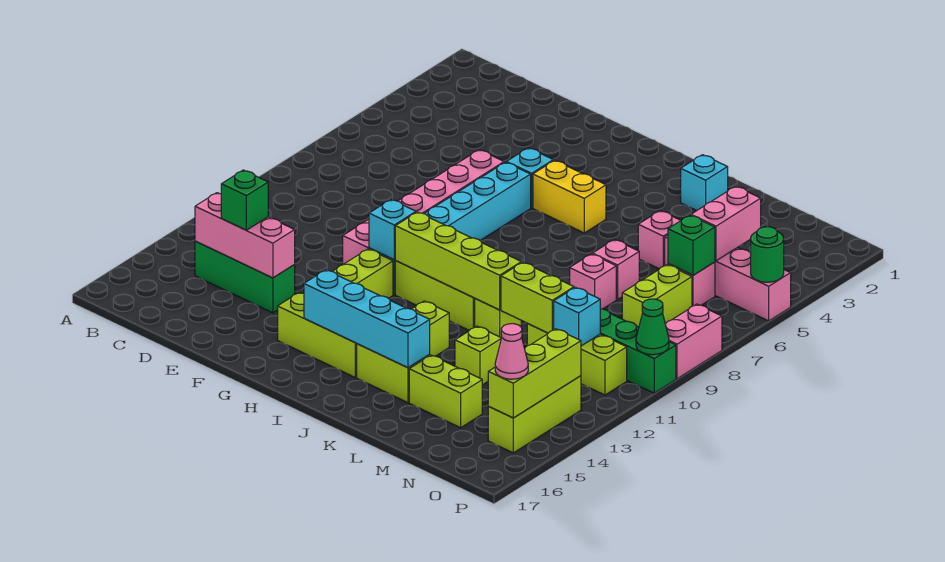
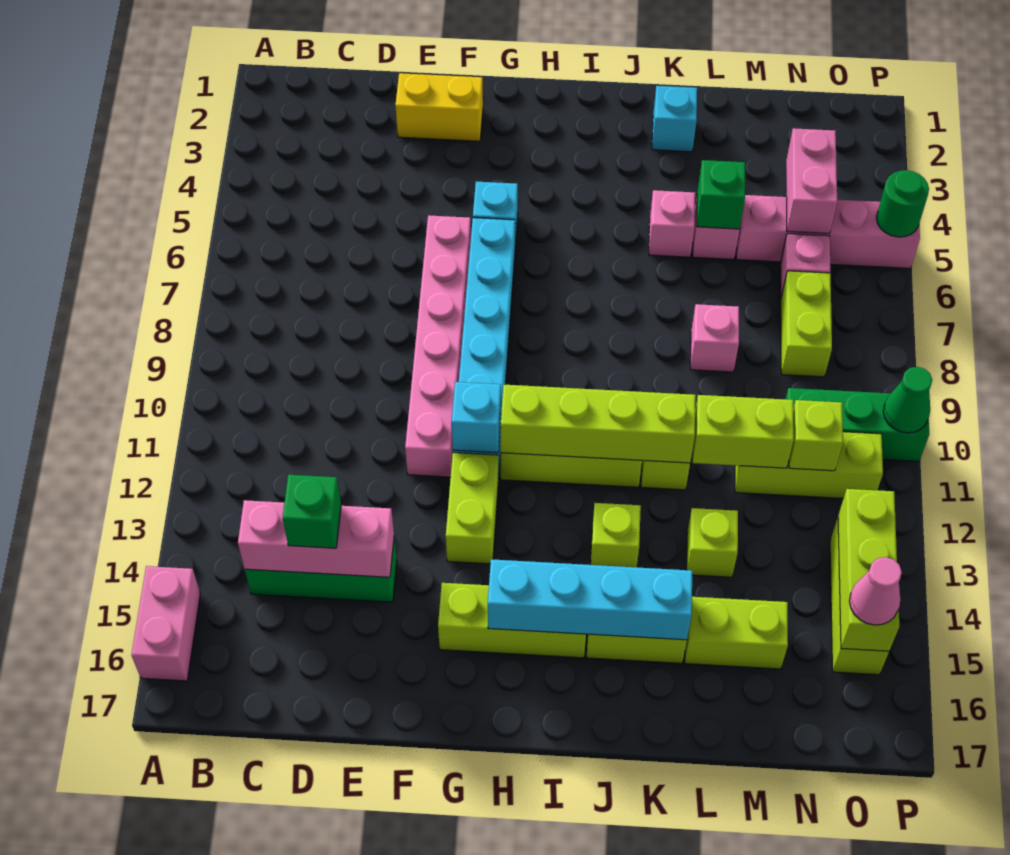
yellow brick H5:I5 level 1 -> yellow brick E2:F2 level 1
pink brick L7 level 1 -> pink brick K5 level 1
green brick N6 level 2 -> green brick L5 level 2
cyan brick N11 level 2 -> lime brick N11 level 2
pink brick P8:P9 level 1 -> pink brick A15:A16 level 1

